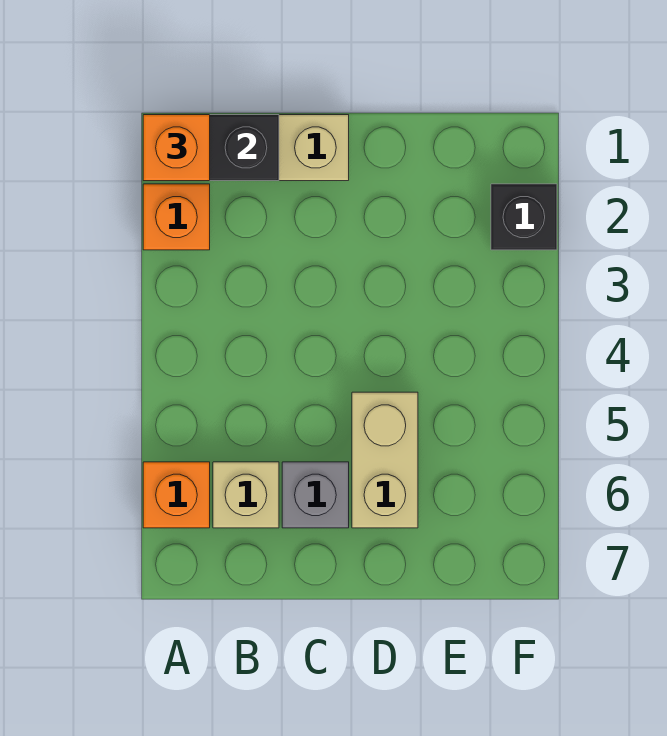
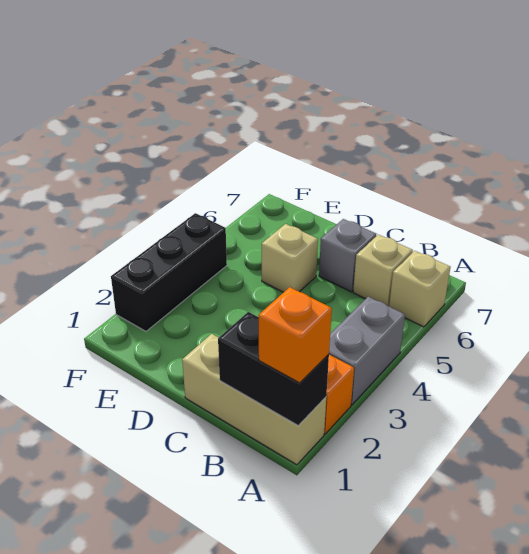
none -> grey brick A3:A4 level 1
orange brick A6 level 1 -> tan brick A6 level 1
tan brick D5:D6 level 1 -> tan brick D5 level 1
black brick F2 level 1 -> black brick F2:F4 level 1

